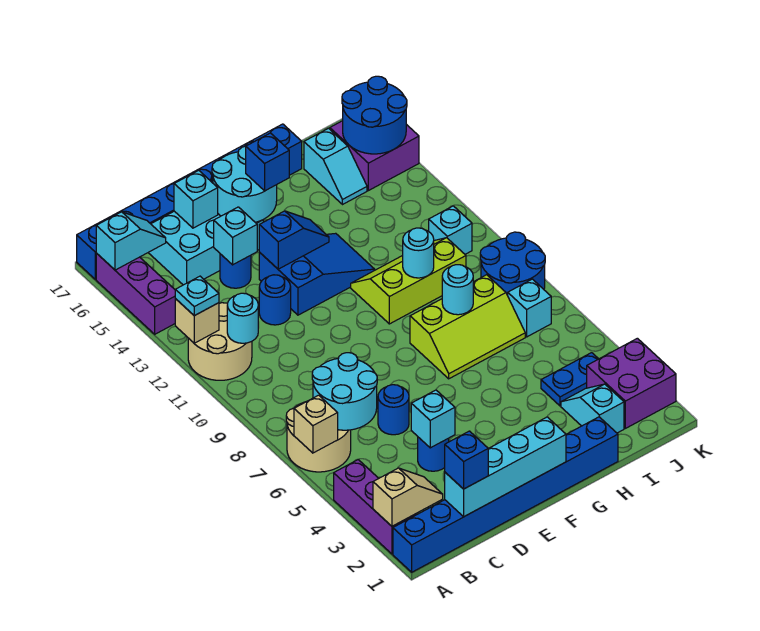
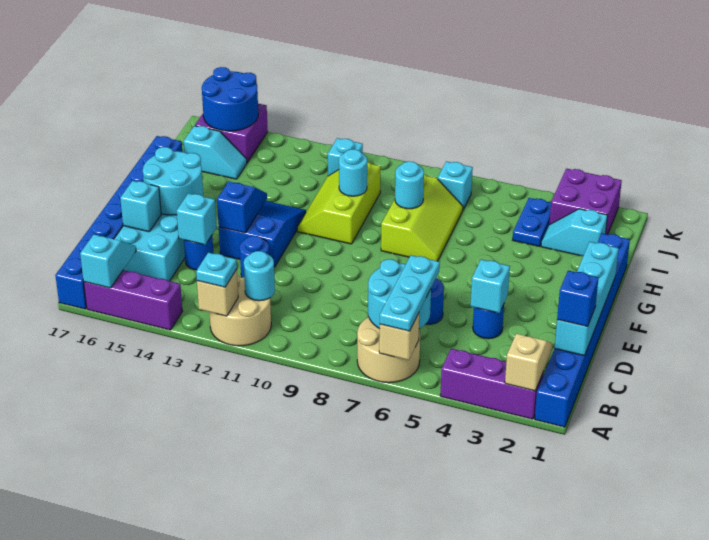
none -> cyan plate A6:C6 level 3
blue brick F15 level 3 -> none
blue round brick J8:K9 level 1 -> none

